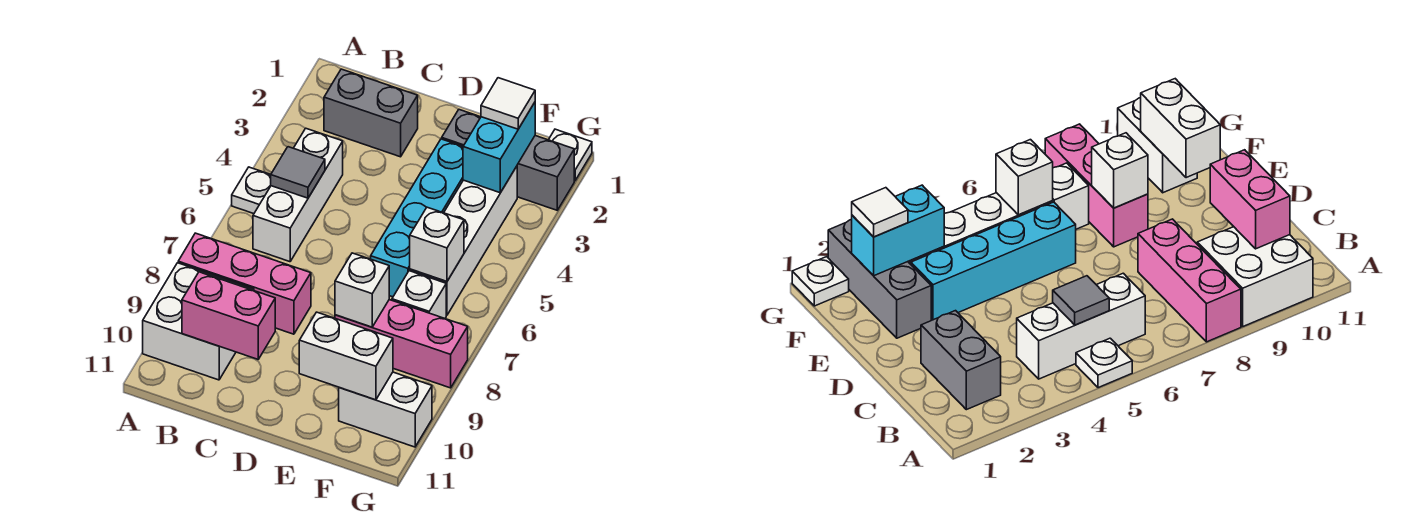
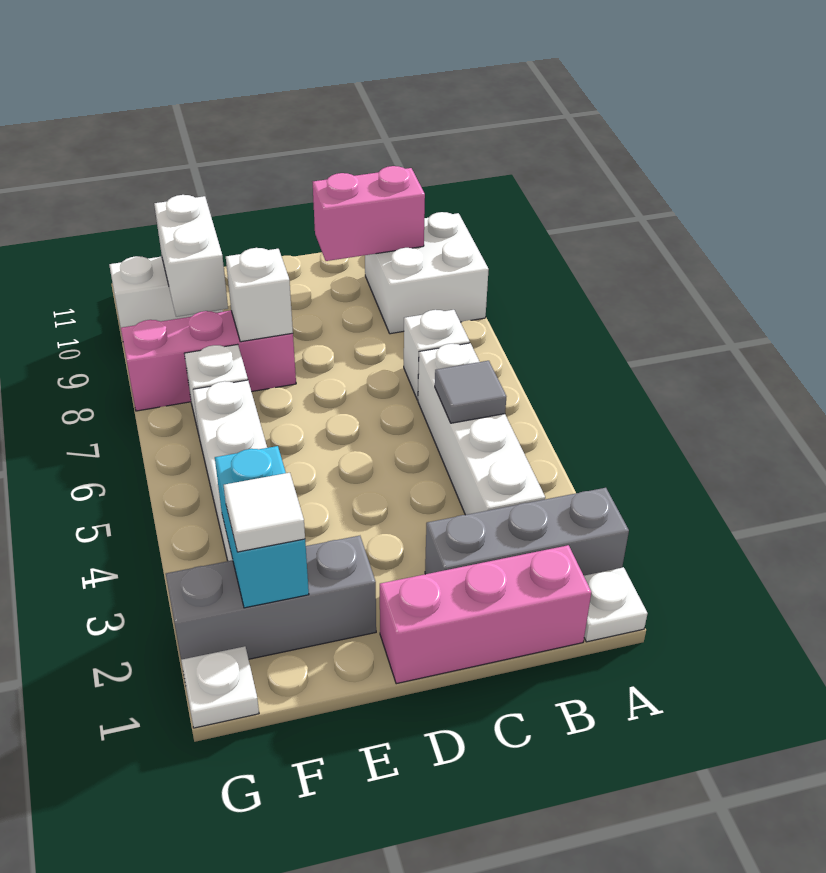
white plate A5 level 1 -> white plate A1 level 1
pink brick A8:C8 level 1 -> pink brick B1:D1 level 1
grey brick B2:C2 level 1 -> grey brick A2:C2 level 1
white brick B4:B6 level 1 -> white brick B3:B6 level 1
cyan brick E3:E6 level 1 -> none
white brick E10:F10 level 2 -> white brick F9:F10 level 2
white brick F6 level 2 -> white brick B7 level 1

